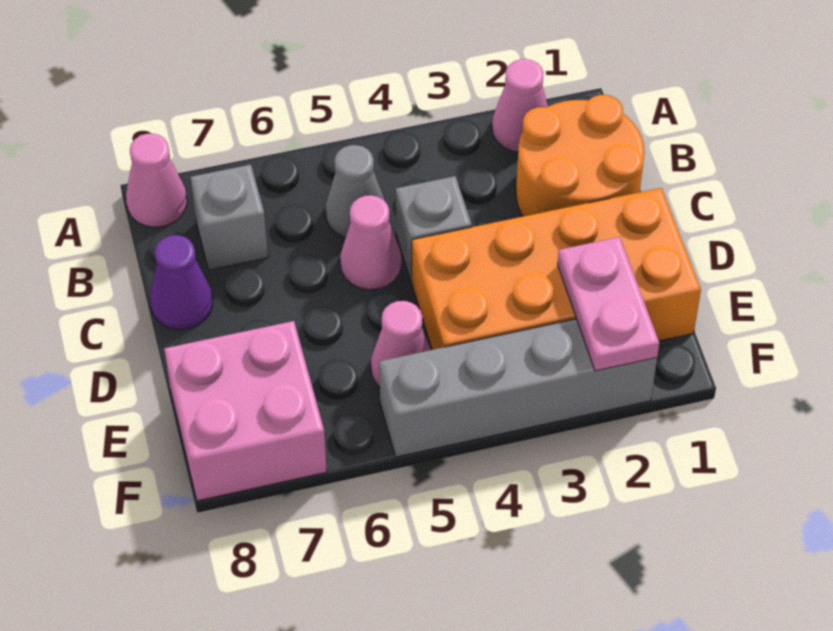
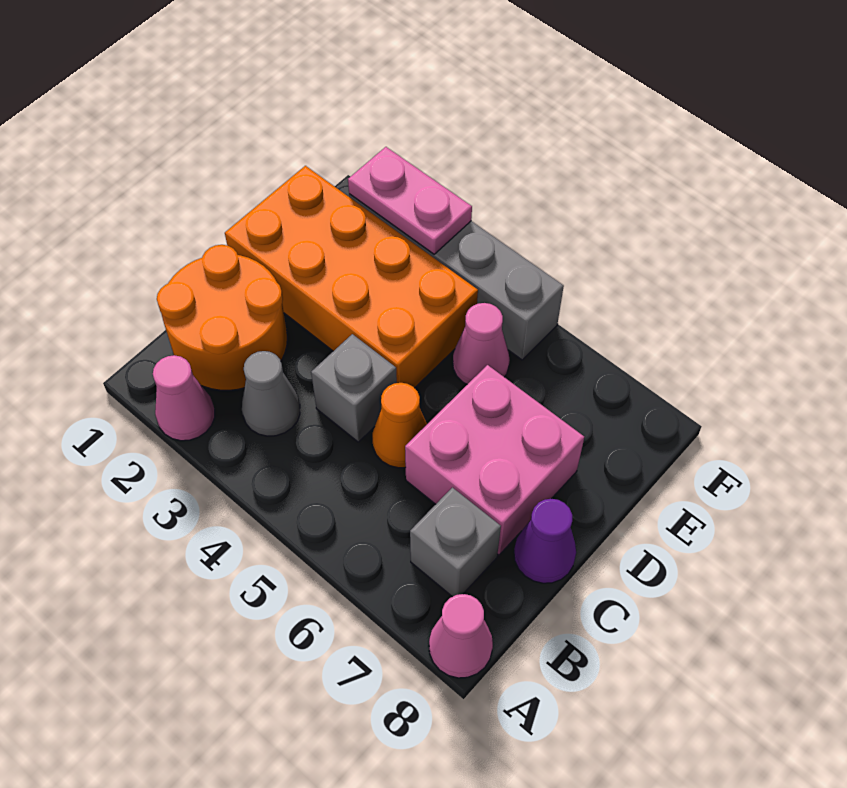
grey cone B5 level 1 -> grey cone B3 level 1
pink cone C5 level 1 -> orange cone C5 level 1
pink plate E2:F2 level 2 -> pink plate F2:F3 level 2
pink brick E7:F8 level 1 -> pink brick C6:D7 level 1

